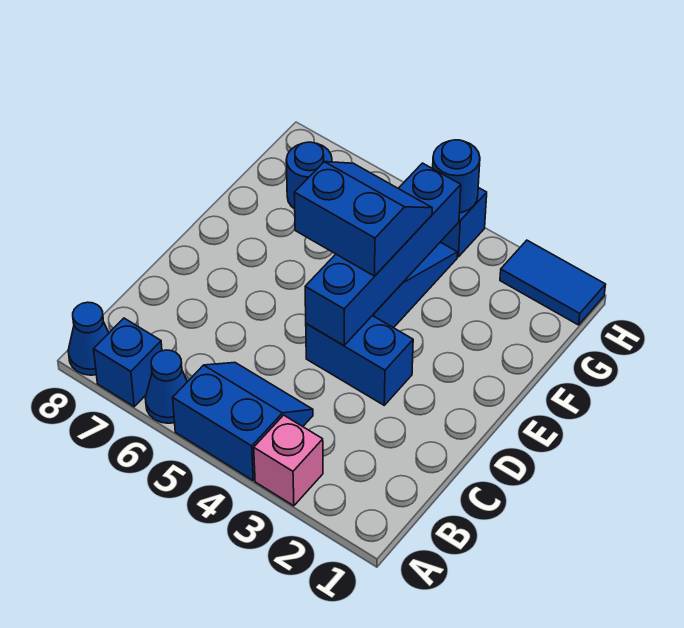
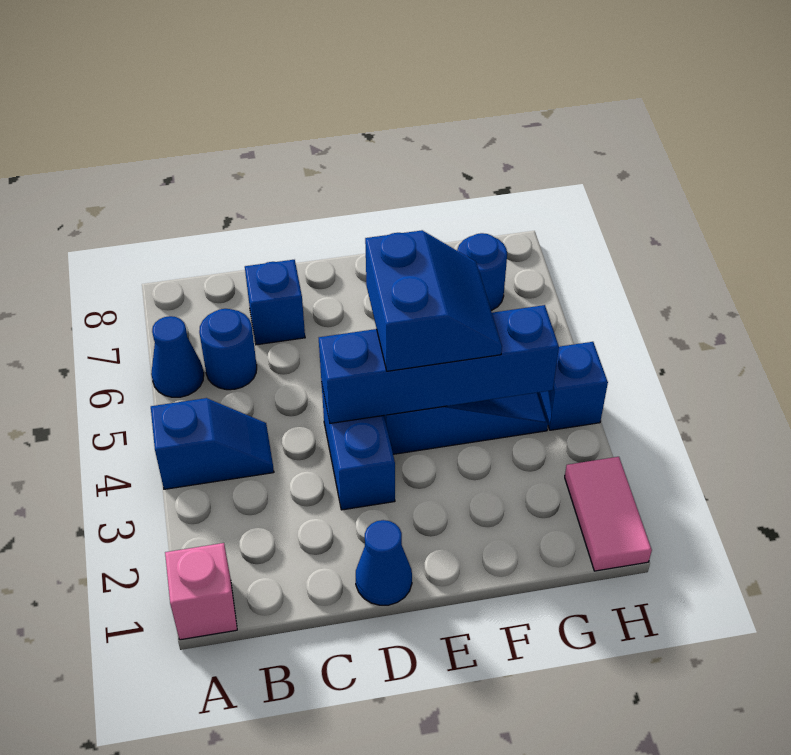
pink brick A3 level 1 -> pink brick A1 level 1
blue slope A4:B5 level 1 top A -> blue slope A4:B4 level 1 top A
blue brick A7 level 1 -> blue brick C7 level 1
blue cone A8 level 1 -> blue cone D1 level 1
blue tile H1:H2 level 1 -> pink tile H1:H2 level 1
blue round brick H4 level 2 -> blue round brick B6 level 1

